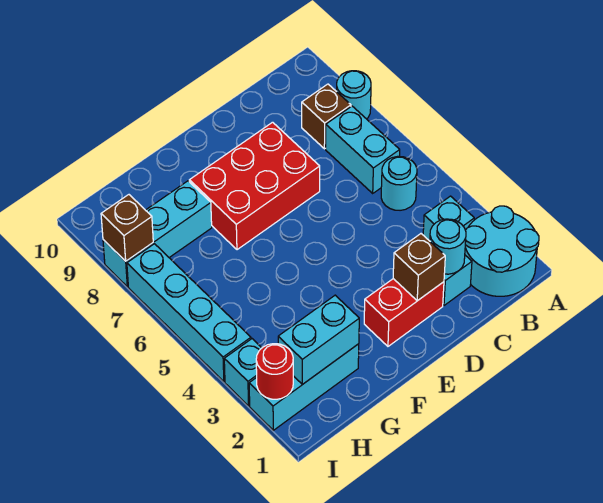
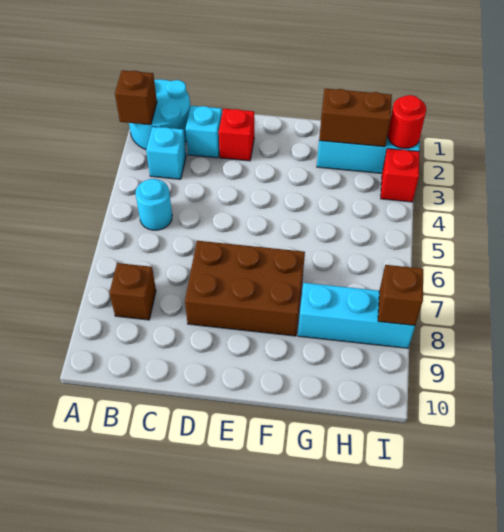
cyan round brick A8 level 1 -> none
cyan brick B6:B7 level 1 -> none
cyan round brick C2 level 2 -> none
red brick D2:E2 level 1 -> red brick D2 level 1
brown brick D2 level 2 -> brown brick A2 level 2
red brick D7:F8 level 1 -> brown brick D7:F8 level 1
cyan brick G2:H2 level 2 -> brown brick G2:H2 level 2
cyan brick I3 level 1 -> red brick I3 level 1
cyan brick I4:I7 level 1 -> none

